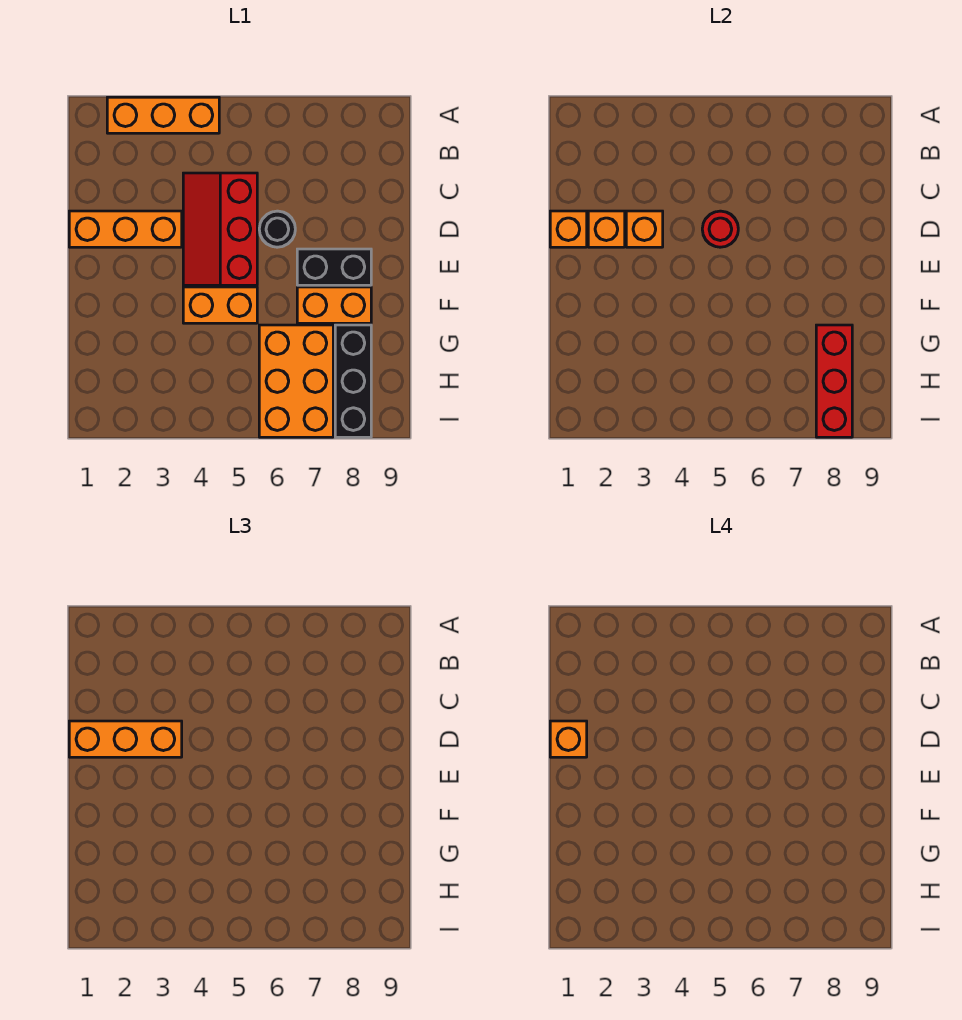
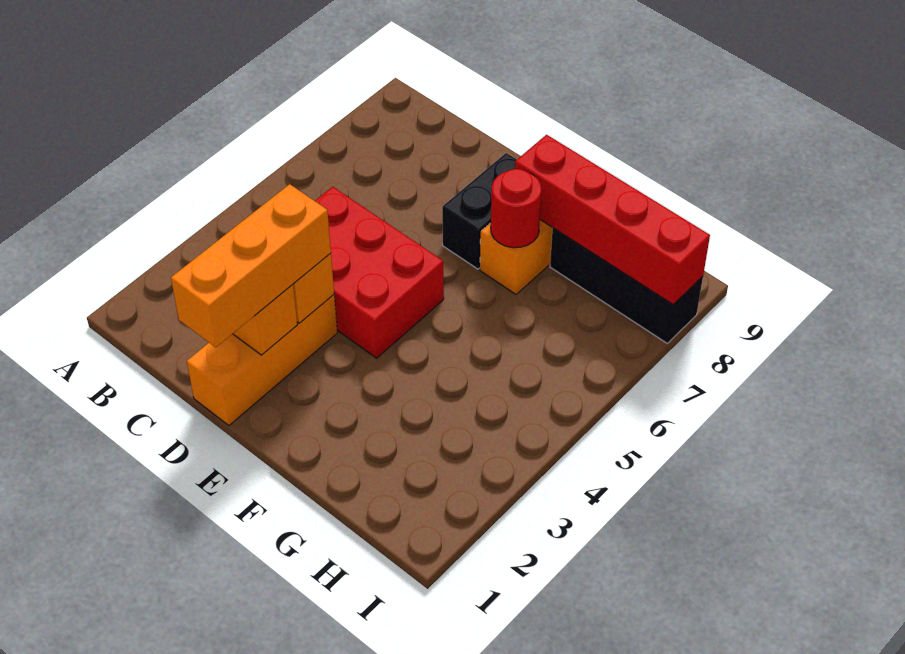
orange brick A2:A4 level 1 -> none
red slope C4:E5 level 1 top 5 -> red brick C4:E5 level 1
orange brick D1 level 2 -> none
orange brick D1 level 4 -> none
red round brick D5 level 2 -> red round brick F7 level 2
black round brick D6 level 1 -> none
orange brick F4:F5 level 1 -> none
orange brick G6:I7 level 1 -> none
red brick G8:I8 level 2 -> red brick F8:I8 level 2

